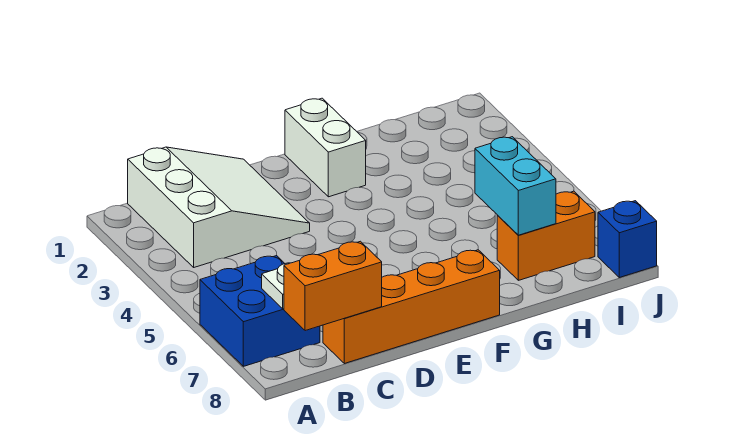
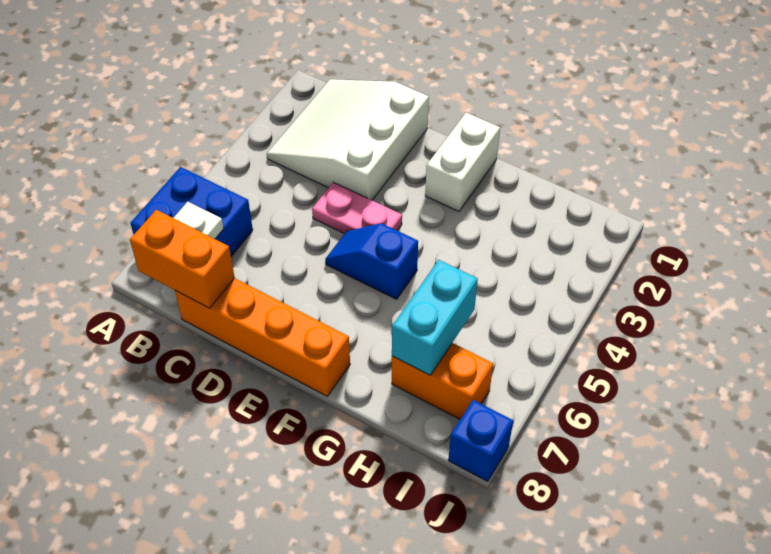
white slope B1:D3 level 1 top B -> white slope B1:D3 level 1 top D
none -> pink plate D4:E4 level 1
none -> blue slope E5:F5 level 1 top F

